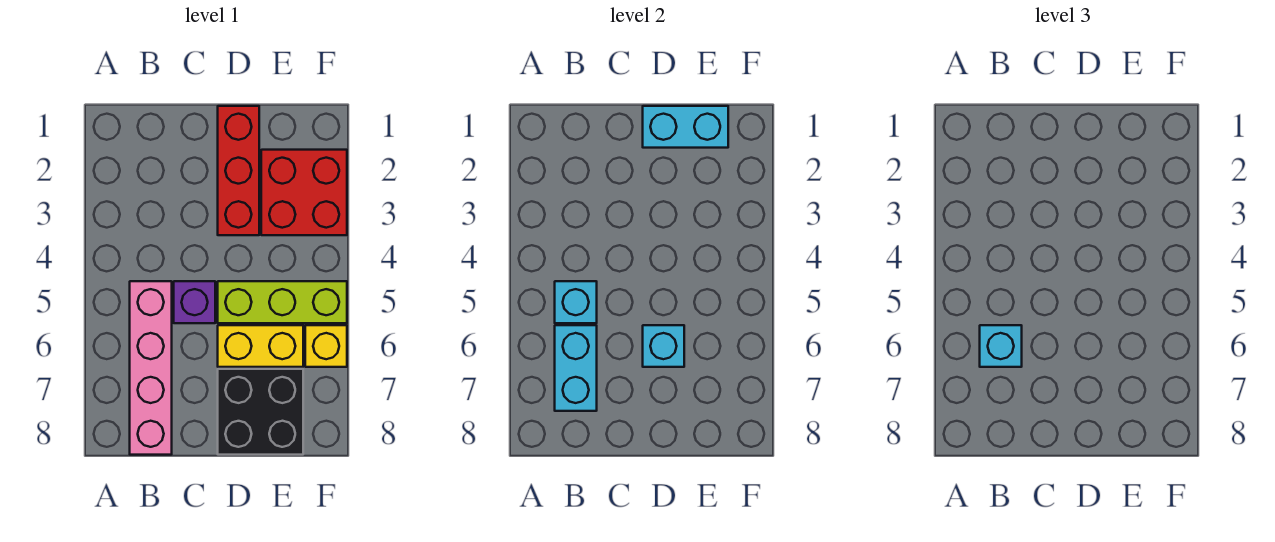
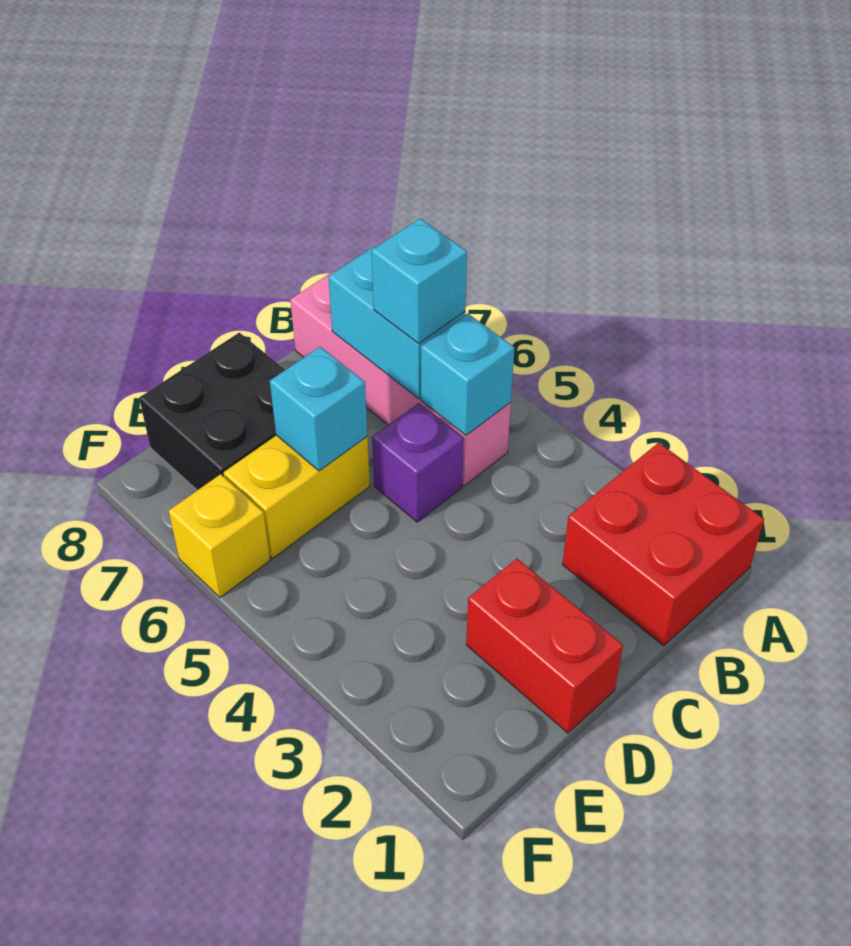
red brick D1:D3 level 1 -> red brick D1:D2 level 1
cyan brick D1:E1 level 2 -> none
lime brick D5:F5 level 1 -> none
red brick E2:F3 level 1 -> red brick A1:B2 level 1

